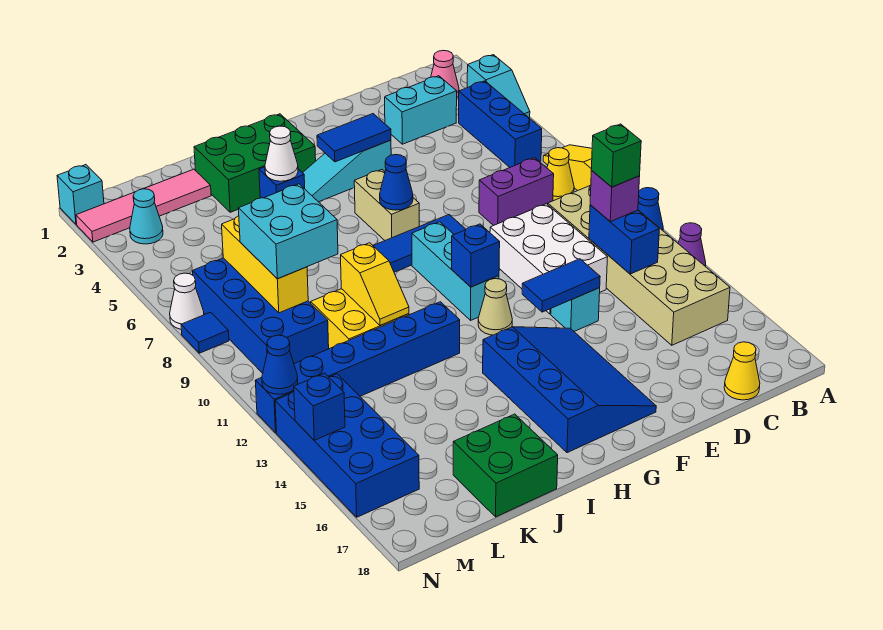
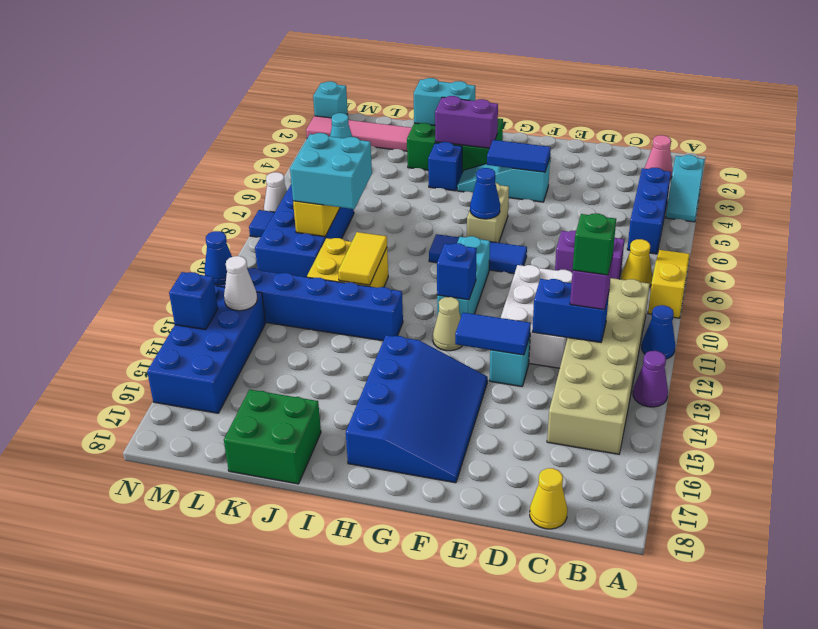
cyan brick C3:D3 level 1 -> cyan brick I2:J2 level 2
blue brick C12:C13 level 2 -> blue brick C12:D12 level 2
none -> purple brick H3:I3 level 2
white cone I4 level 2 -> white cone M13 level 2
yellow slope J10:J11 level 2 top 10 -> yellow tile J10:J11 level 2

